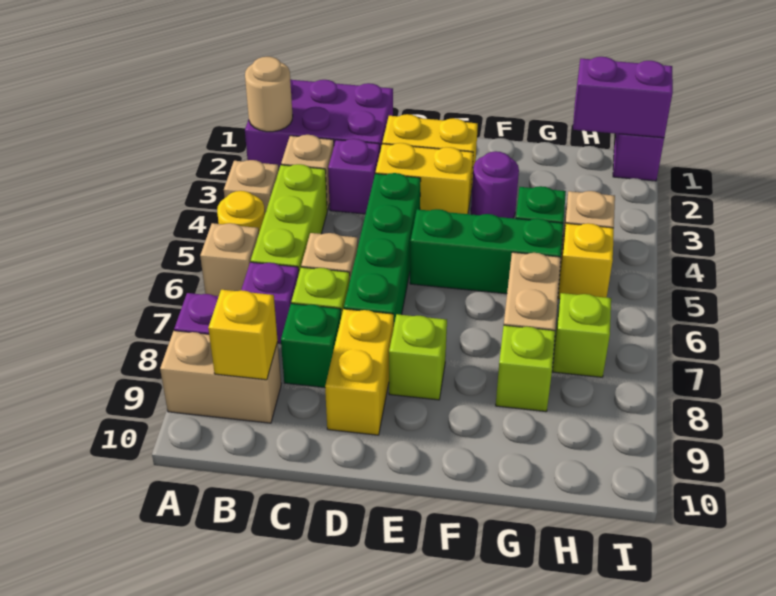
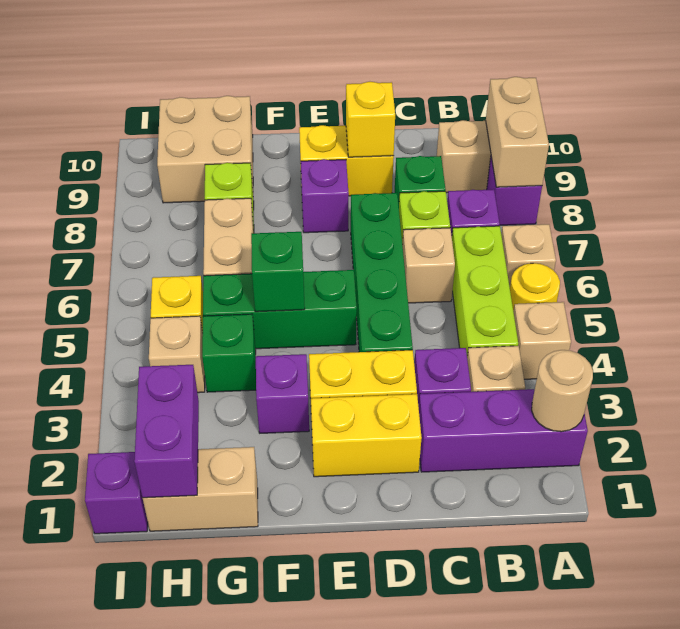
purple brick A1:C2 level 1 -> purple brick A2:C2 level 1
none -> tan brick A8:A9 level 2
yellow brick B9 level 2 -> yellow brick D9 level 2
yellow brick D8:D9 level 1 -> yellow brick D9:E9 level 1
lime brick E8 level 1 -> purple brick E8 level 1
purple round brick F3 level 1 -> purple brick F3 level 1
none -> green brick F5 level 2
none -> tan brick G1:H1 level 1
none -> tan brick G9:H10 level 1
purple brick H1:I1 level 2 -> purple brick H1:H2 level 2
lime brick H7 level 1 -> none

